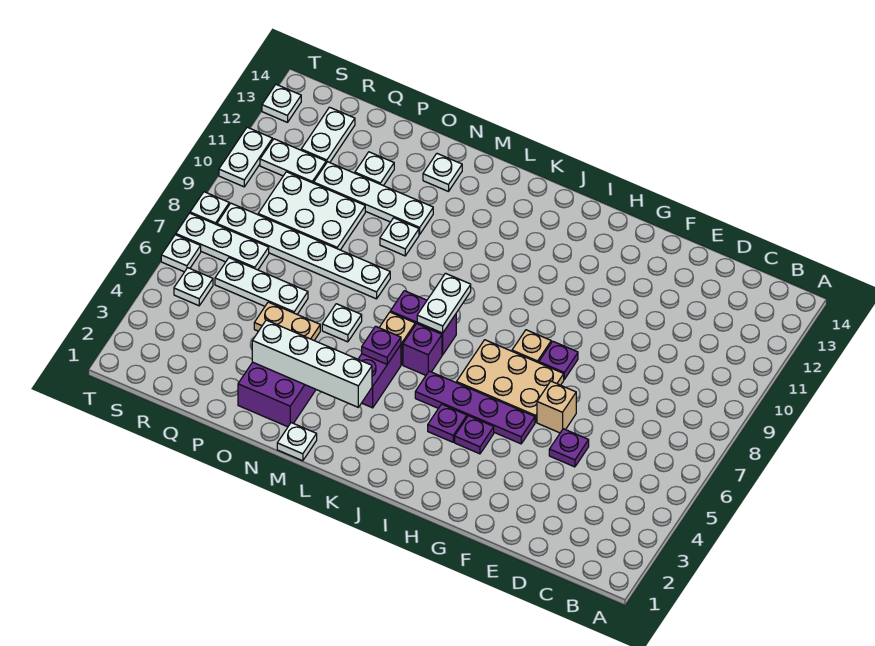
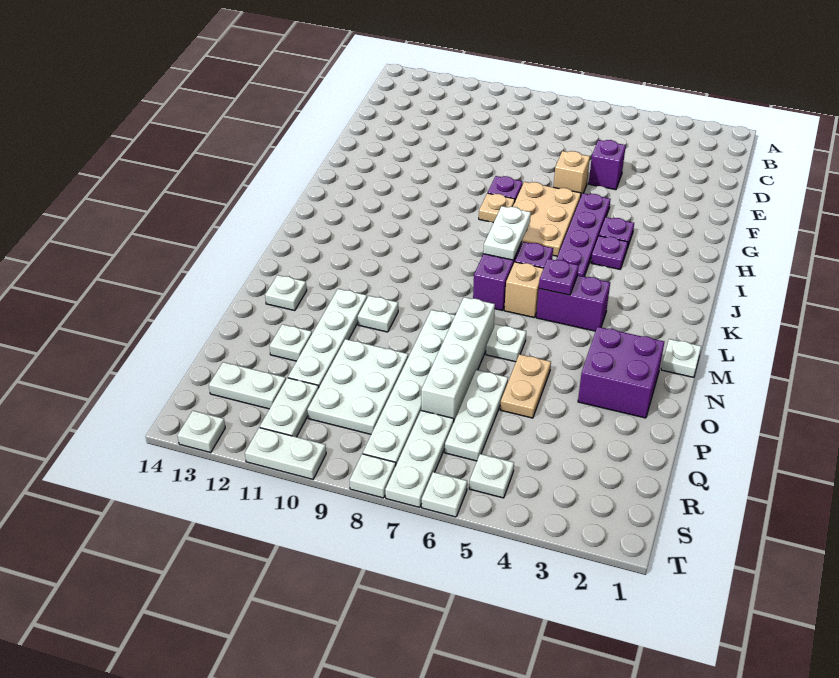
purple plate E5 level 1 -> purple brick E5 level 1
white plate K7:K8 level 2 -> white plate J7:K7 level 2
white brick L3:O3 level 2 -> white brick N7:Q7 level 1

